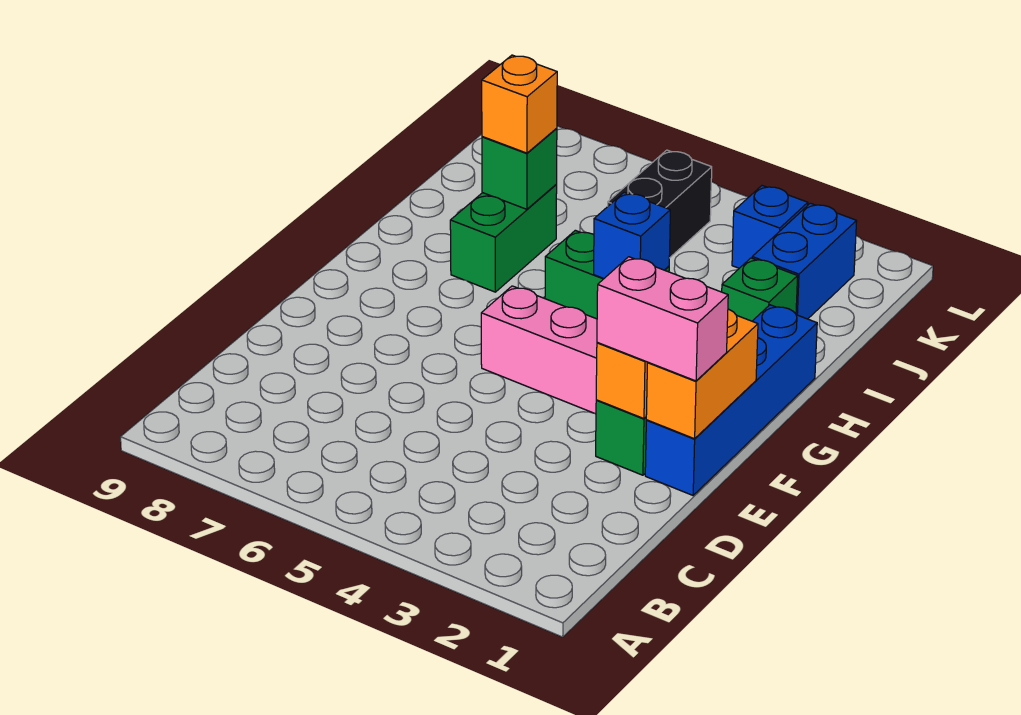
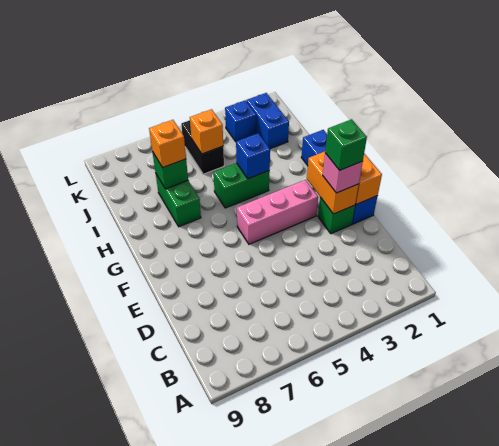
pink brick E1:E2 level 3 -> pink brick E2 level 3
green brick I2 level 1 -> green brick E2 level 4
none -> orange brick J5 level 2

